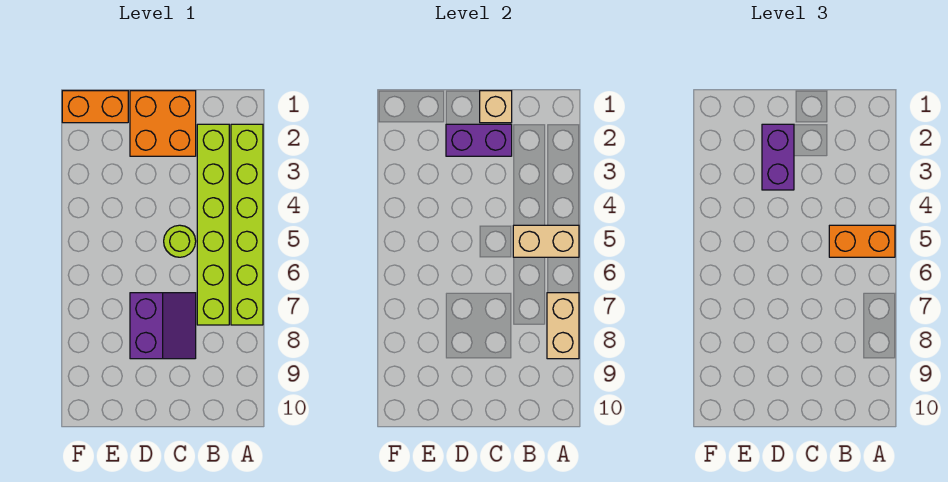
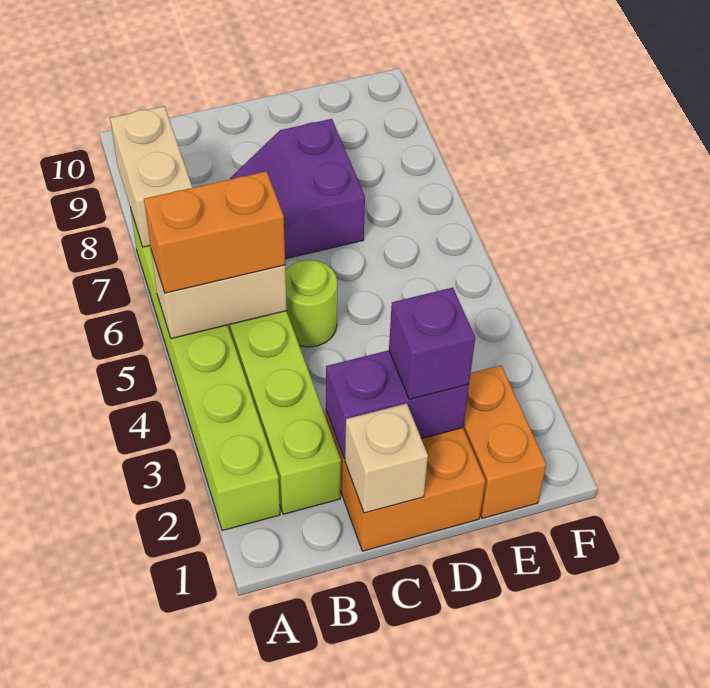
purple brick D2:D3 level 3 -> purple brick D2 level 3
orange brick E1:F1 level 1 -> orange brick E1:E2 level 1

